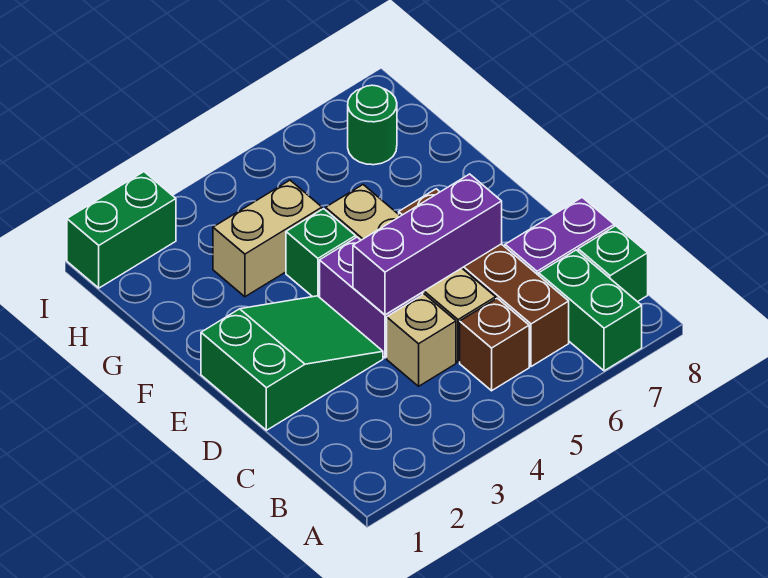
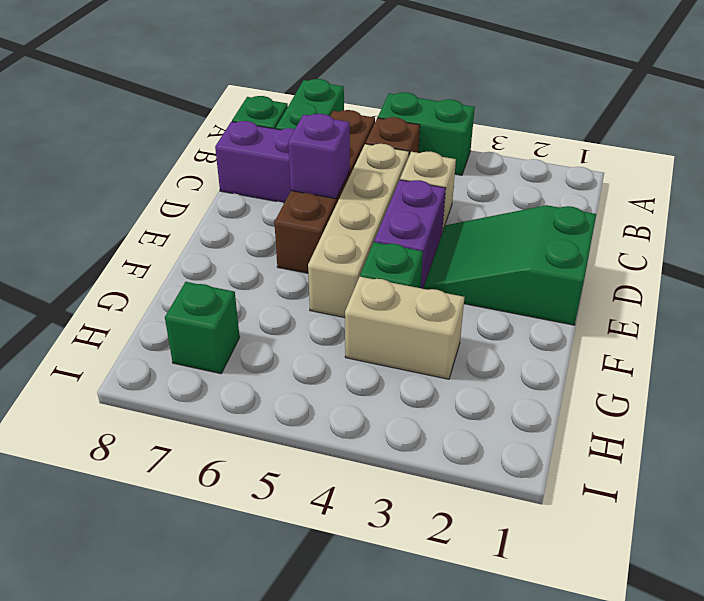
purple brick D4:D6 level 2 -> purple brick D6 level 2
green round brick H7 level 1 -> green brick H7 level 1
green brick I1:I2 level 1 -> green brick A4:A5 level 1

